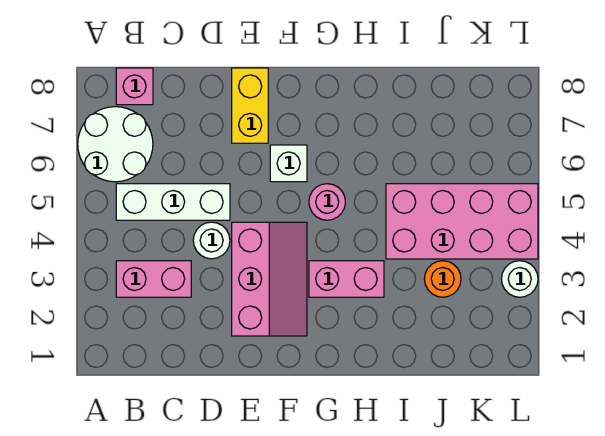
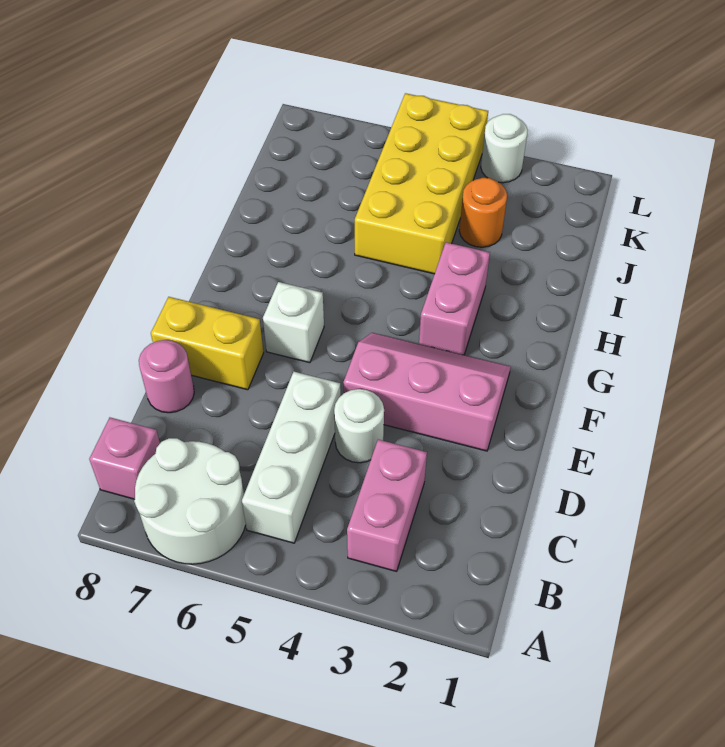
pink round brick G5 level 1 -> pink round brick D8 level 1
pink brick I4:L5 level 1 -> yellow brick I4:L5 level 1

